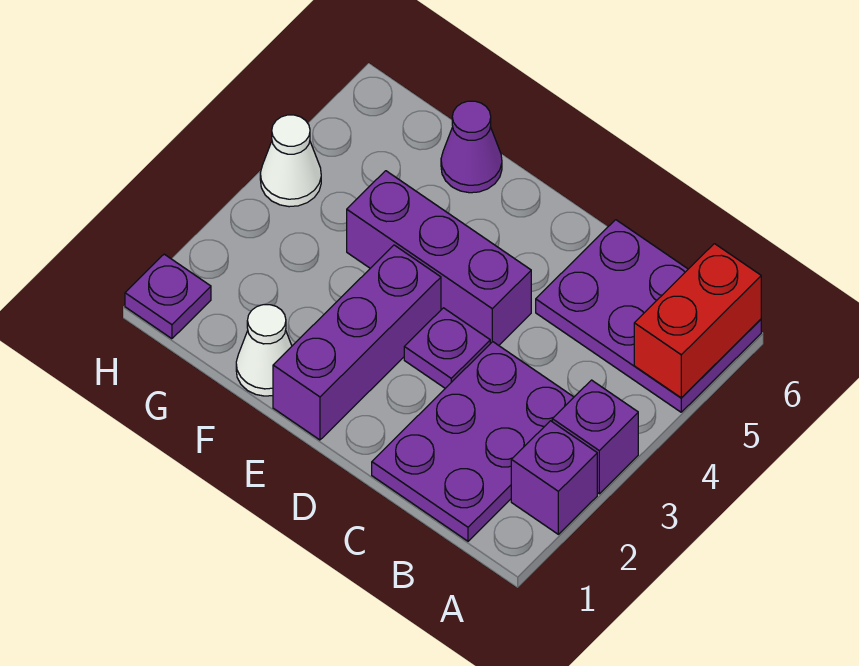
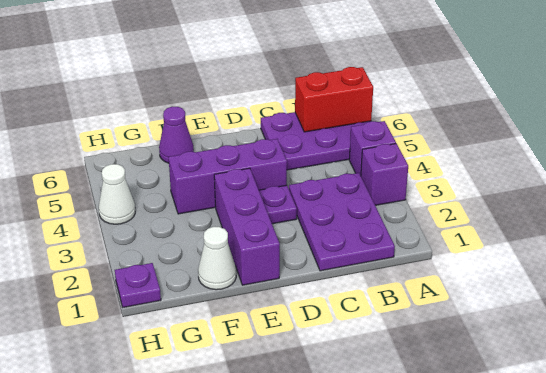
purple brick A2 level 1 -> purple brick A4 level 1
red brick A5:A6 level 2 -> red brick A6:B6 level 2

